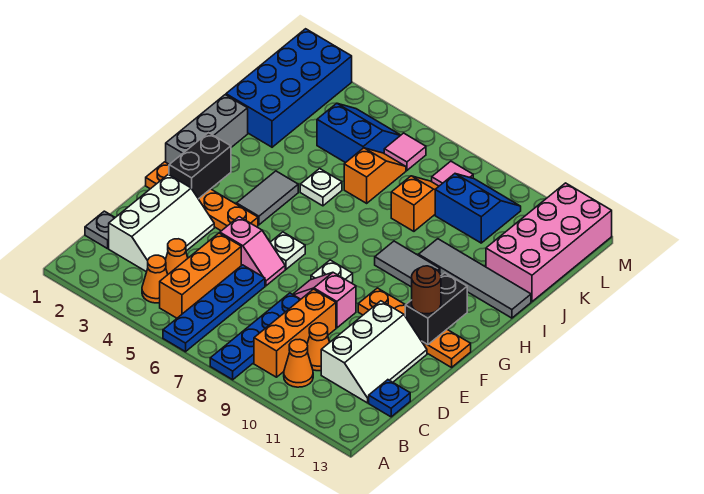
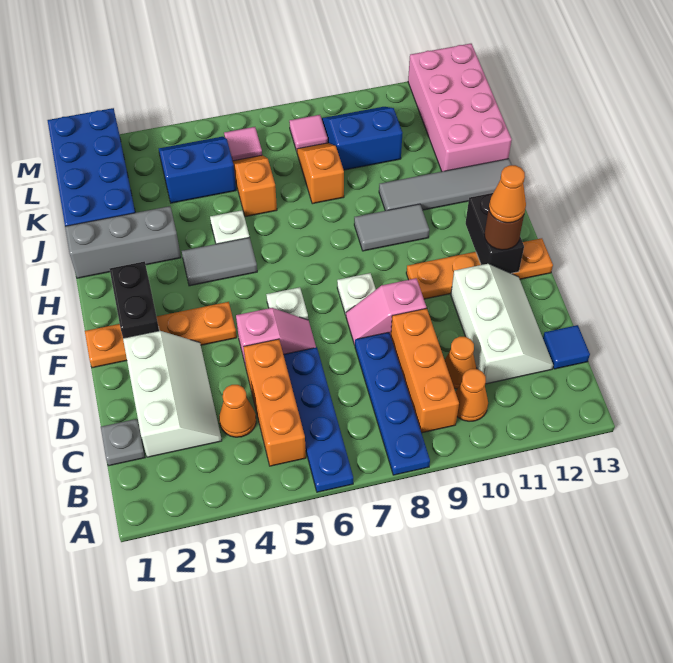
orange cone B4 level 1 -> orange cone F12 level 4
blue plate C13 level 1 -> blue tile C13 level 1
grey brick G1:I1 level 1 -> grey brick I1:I3 level 1
grey tile G4:H4 level 1 -> grey tile H4:H5 level 1

